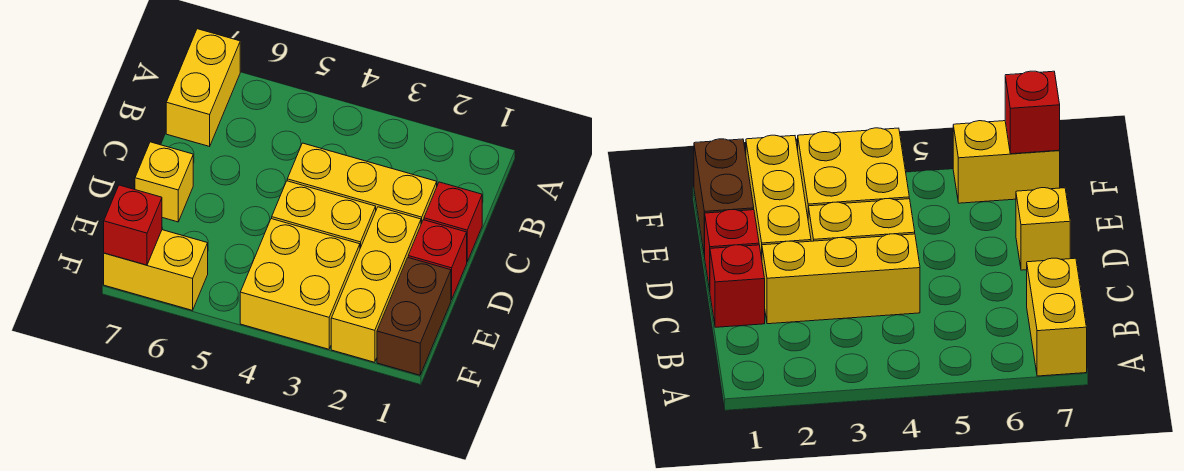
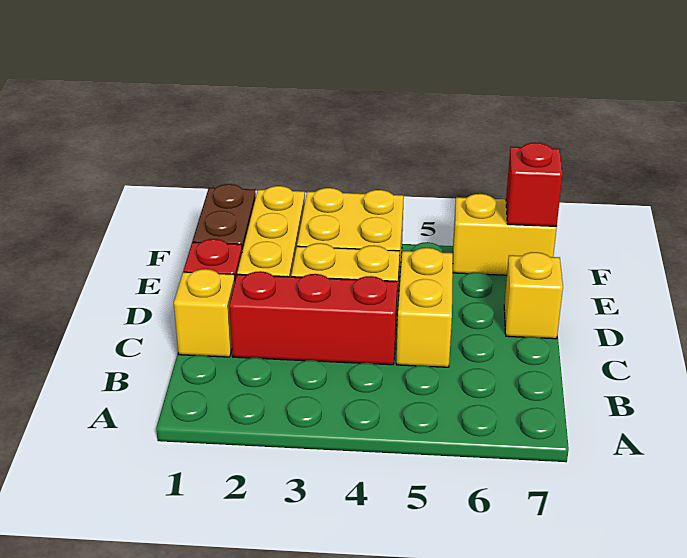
yellow brick A7:B7 level 1 -> yellow brick C5:D5 level 1
red brick C1 level 1 -> yellow brick C1 level 1
yellow brick C2:C4 level 1 -> red brick C2:C4 level 1

